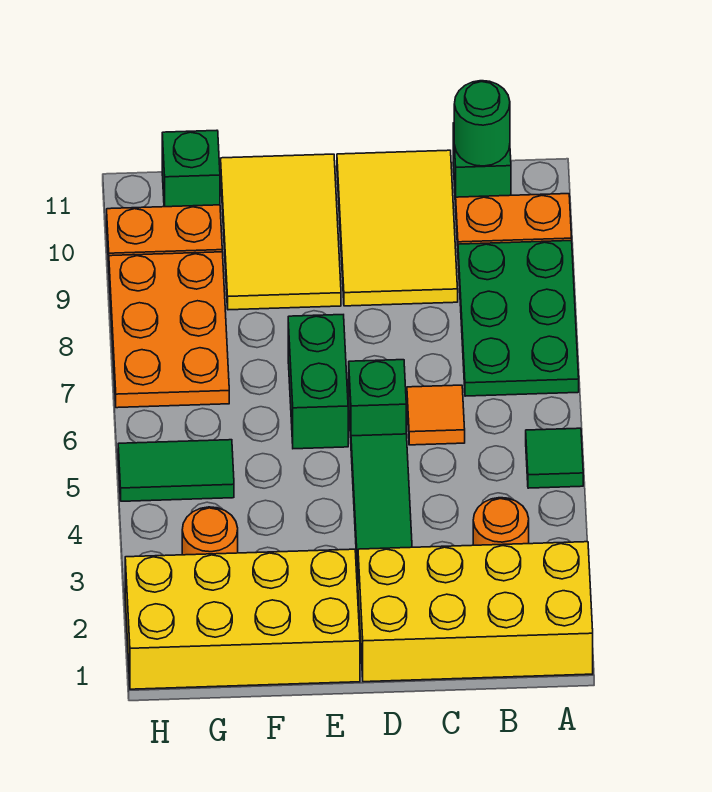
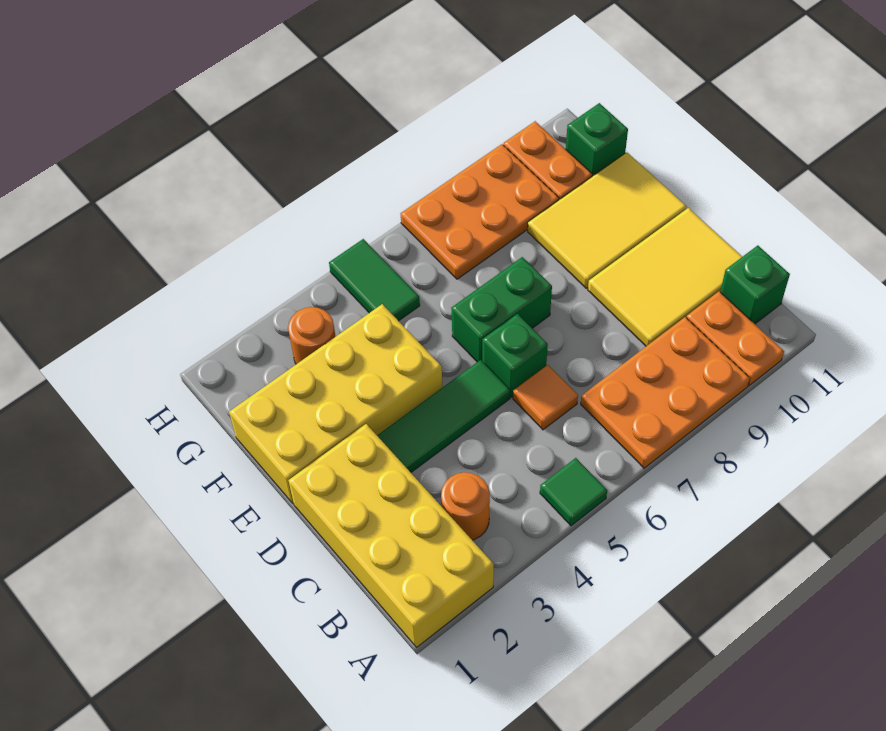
green plate A7:B9 level 1 -> orange plate A7:B9 level 1
green round brick B11 level 2 -> none
yellow brick E1:H2 level 1 -> yellow brick E1:F4 level 1

